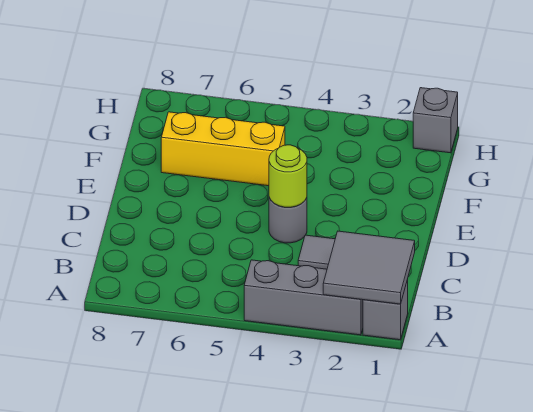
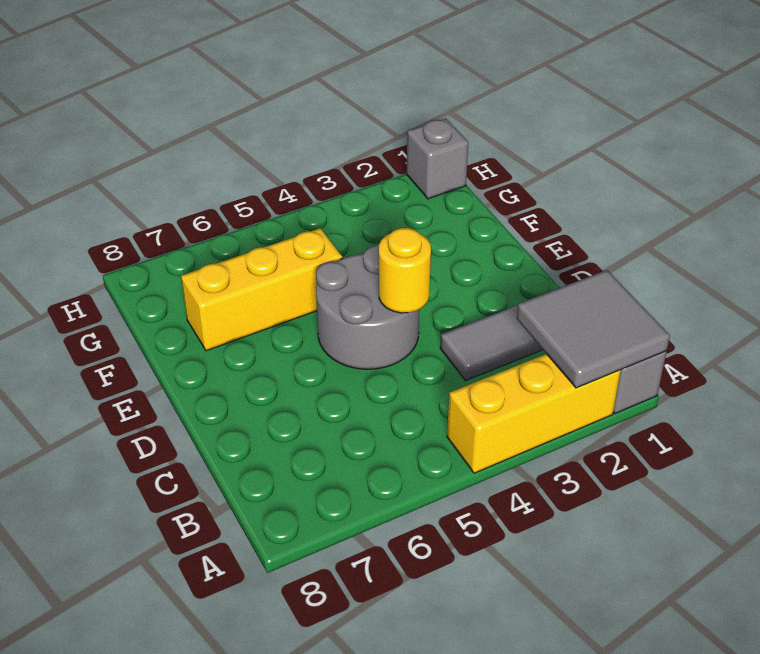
grey brick A2:A4 level 1 -> yellow brick A2:A4 level 1
grey round brick D4 level 1 -> grey round brick D4:E5 level 1
lime round brick D4 level 2 -> yellow round brick D4 level 2

